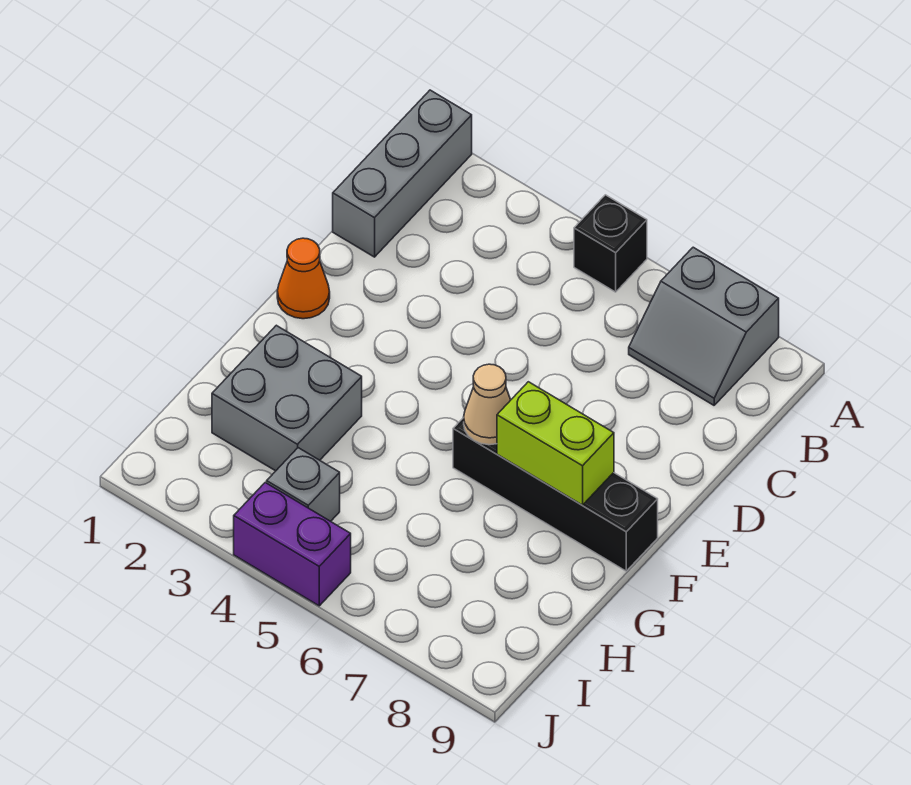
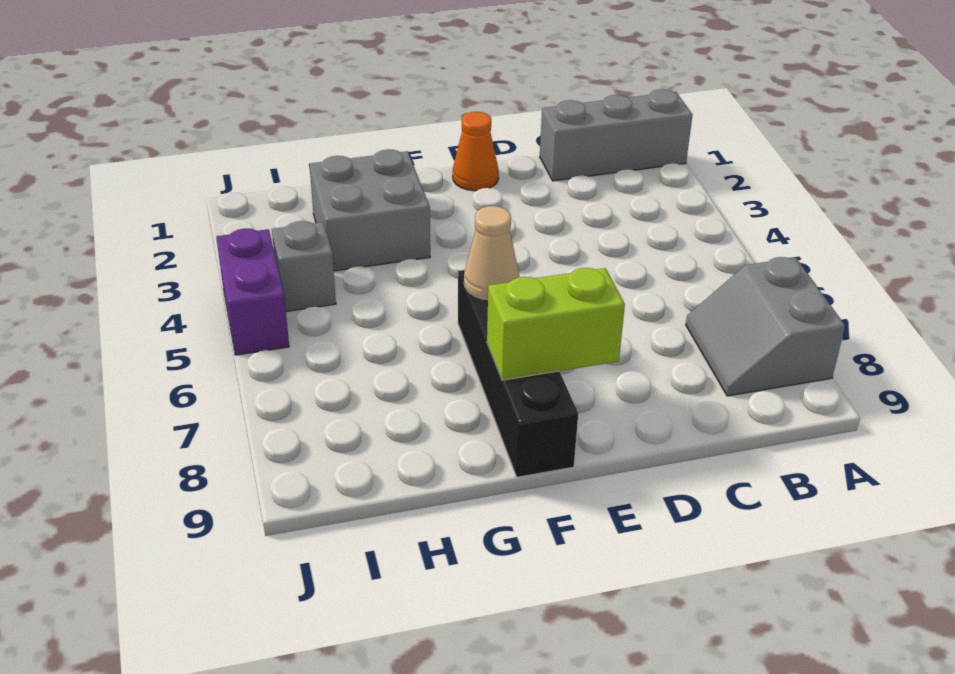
black brick A5 level 1 -> none
lime brick F7:F8 level 2 -> lime brick E8:F8 level 2

